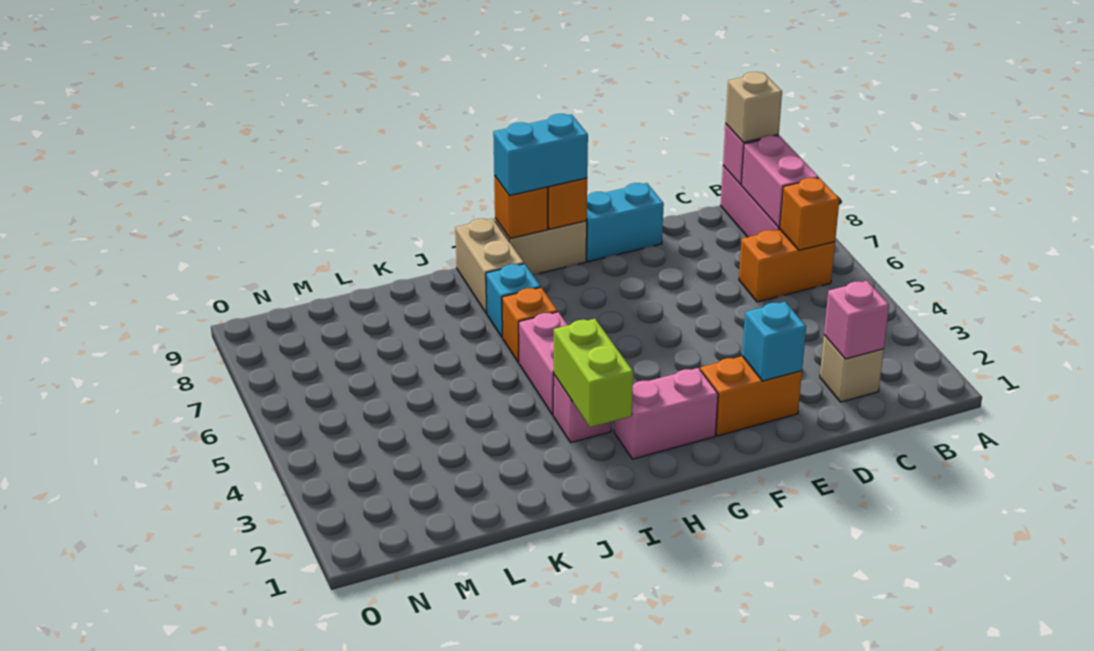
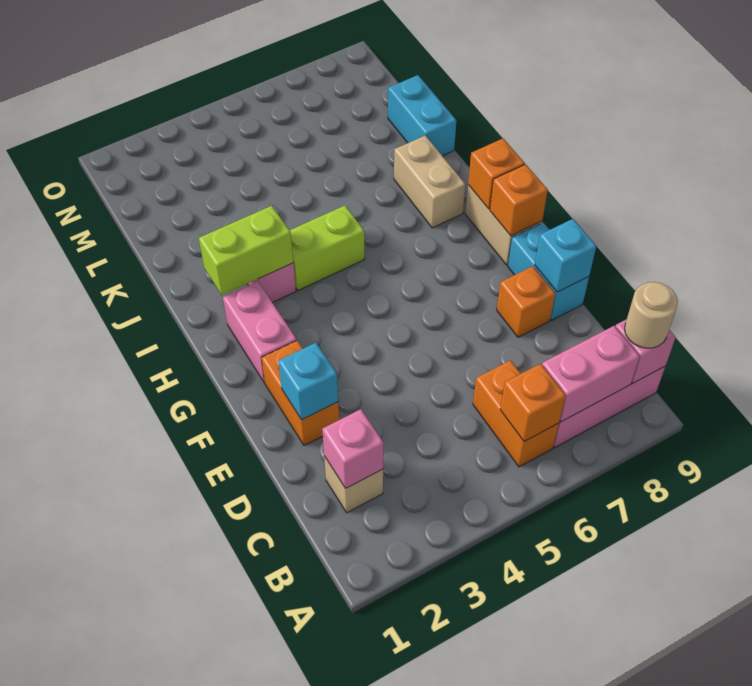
tan brick B9 level 3 -> tan round brick B9 level 3
cyan brick G9:H9 level 3 -> cyan brick K9:L9 level 1
pink brick I4:I5 level 1 -> lime brick I4:I5 level 1
orange brick I6 level 1 -> orange brick E8 level 1
cyan brick I7 level 1 -> cyan brick E9 level 2
tan brick I8:I9 level 1 -> tan brick I8:J8 level 1

